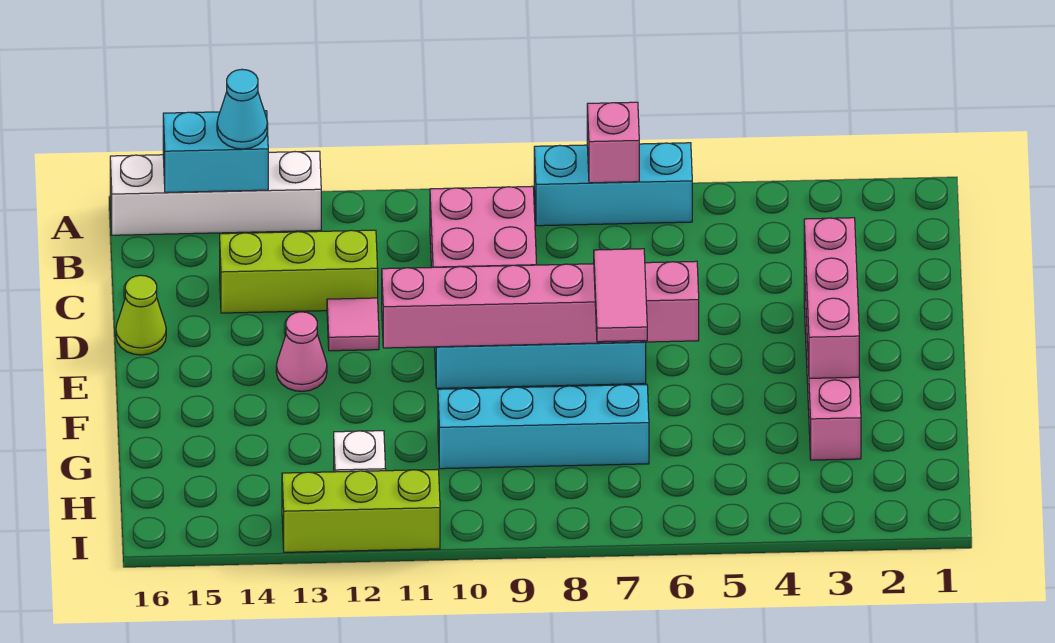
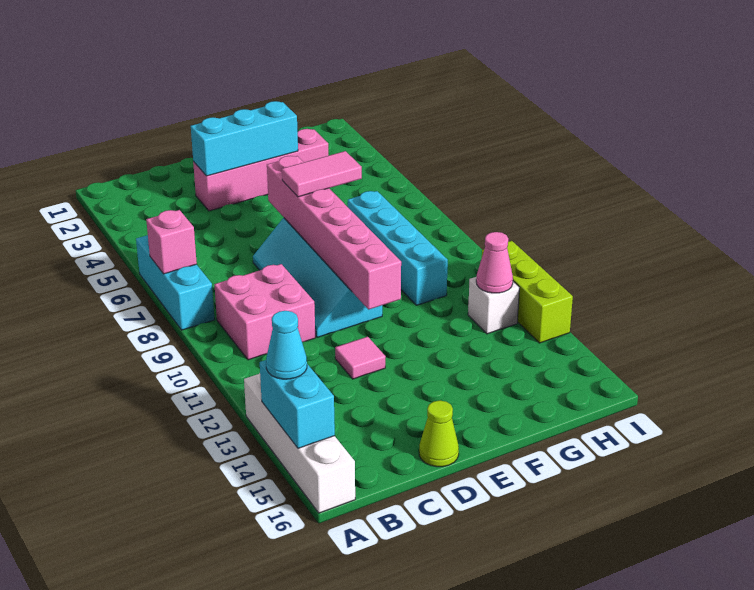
lime brick C12:C14 level 1 -> none
pink brick D3:F3 level 2 -> cyan brick D3:F3 level 2
pink cone E13 level 1 -> pink cone H12 level 2

